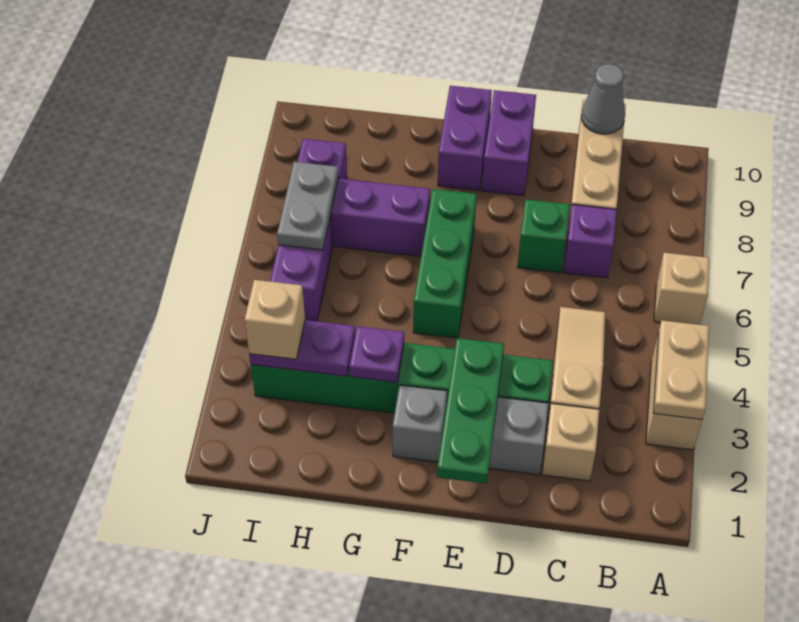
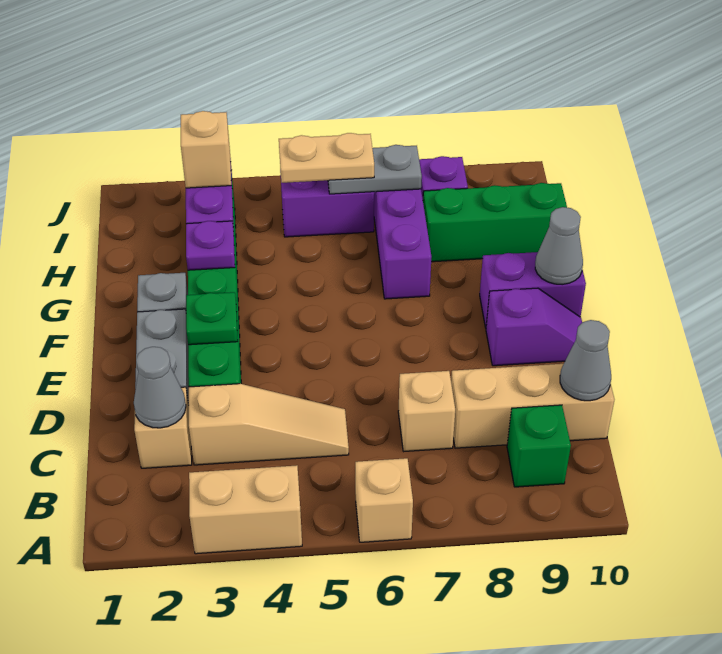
tan plate A3:A4 level 2 -> tan plate I5:I6 level 3
none -> grey cone C2 level 2
purple brick C7 level 1 -> tan brick C7 level 1
green brick D7 level 1 -> green brick B9 level 1
green plate E1:E3 level 2 -> green plate E3 level 2
purple brick E9:E10 level 1 -> purple slope E9:E10 level 1 top 9
green brick F5:F7 level 1 -> green brick H8:H10 level 1
none -> grey cone F10 level 2

